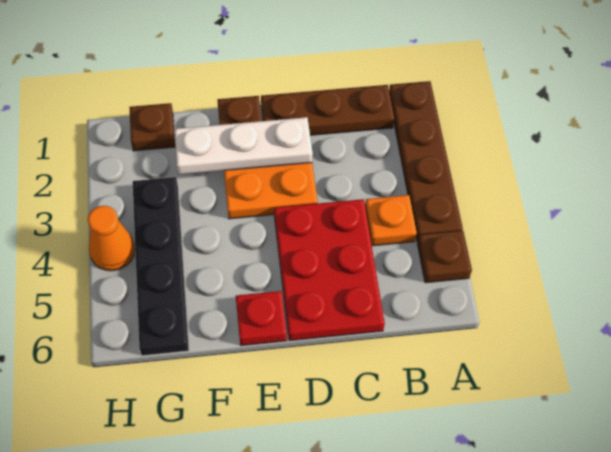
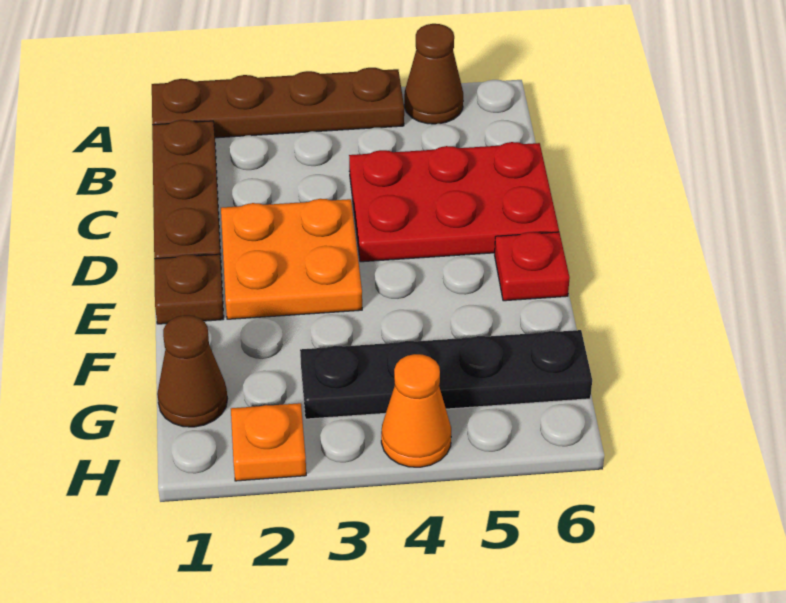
brown plate A5 level 1 -> brown cone A5 level 1
orange plate B4 level 1 -> orange plate H2 level 1
white plate D2:F2 level 2 -> none
brown plate G1 level 1 -> brown cone G1 level 1

